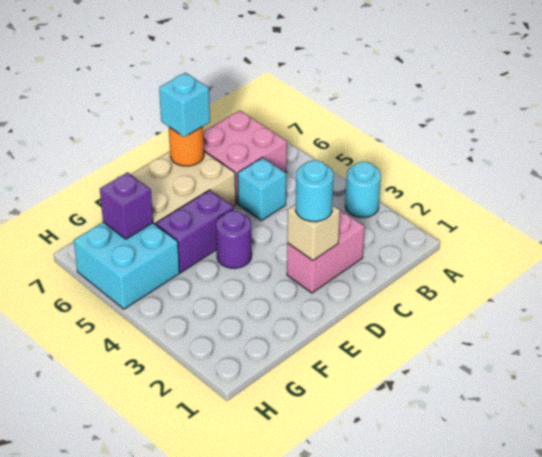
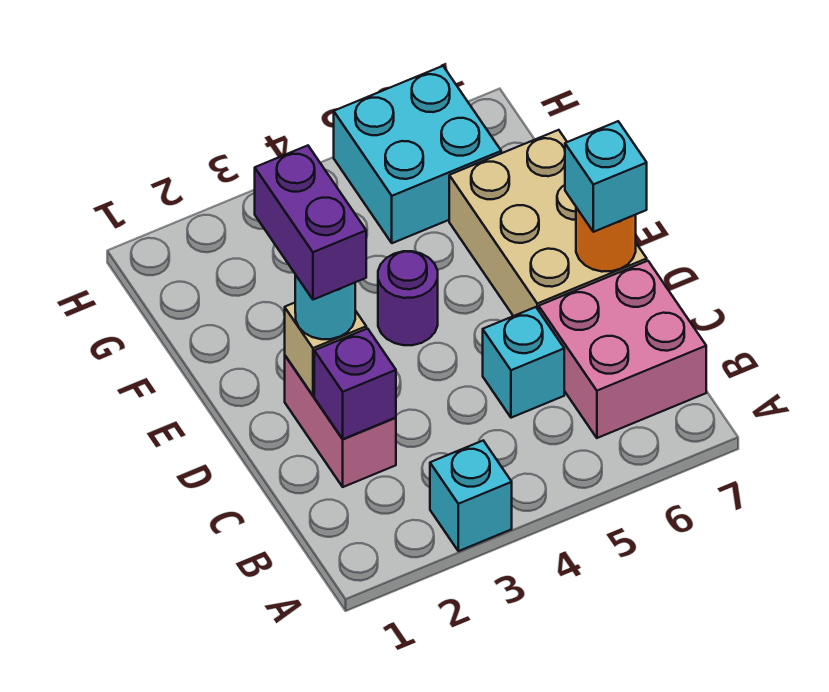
cyan round brick A3 level 1 -> cyan brick A3 level 1
purple brick E5:F5 level 1 -> purple brick D2:E2 level 4
purple brick G6 level 2 -> purple brick C2 level 2

